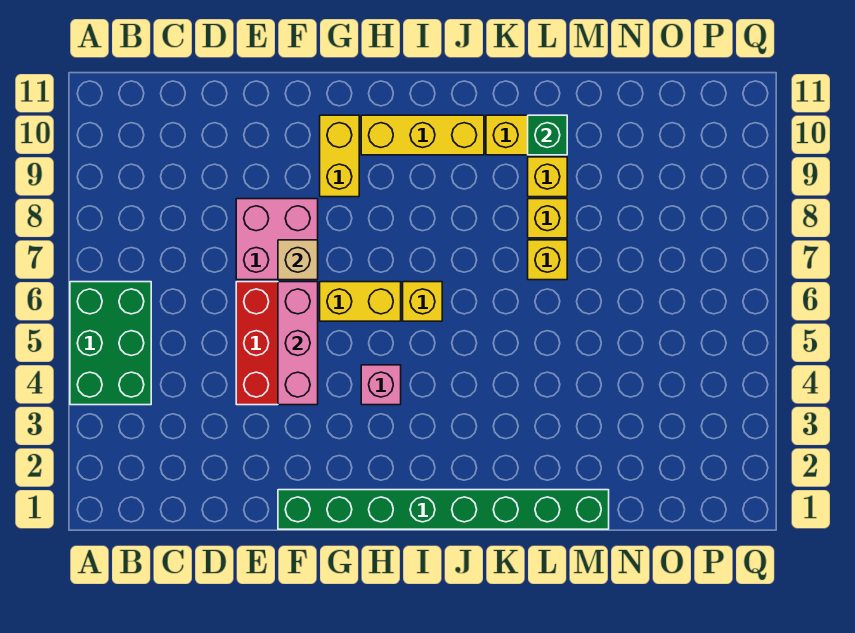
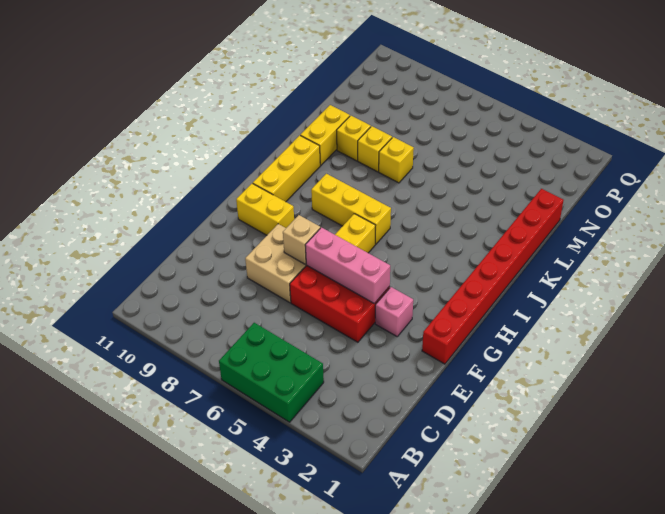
pink brick E7:F8 level 1 -> tan brick E7:F8 level 1
green brick F1:M1 level 1 -> red brick F1:M1 level 1
pink brick H4 level 1 -> pink brick F3 level 1
yellow brick I6 level 1 -> yellow brick I6:I8 level 1
green brick L10 level 2 -> none

